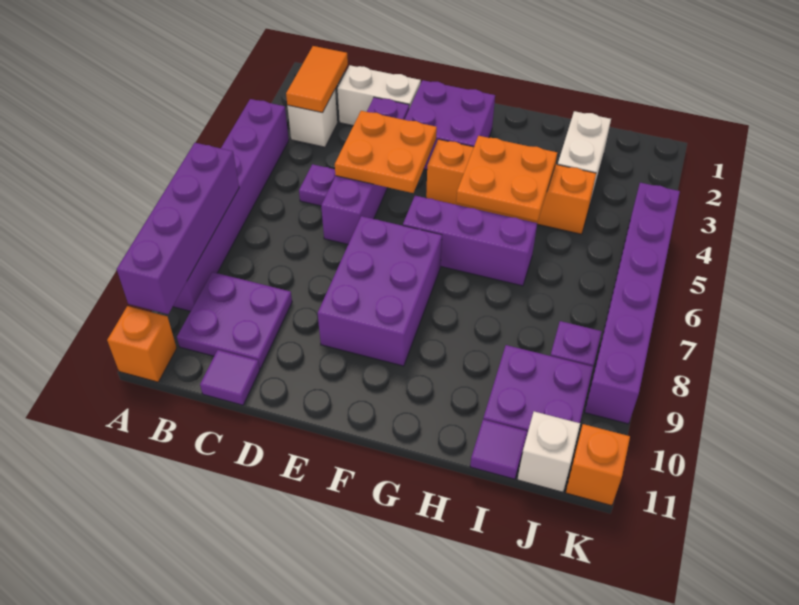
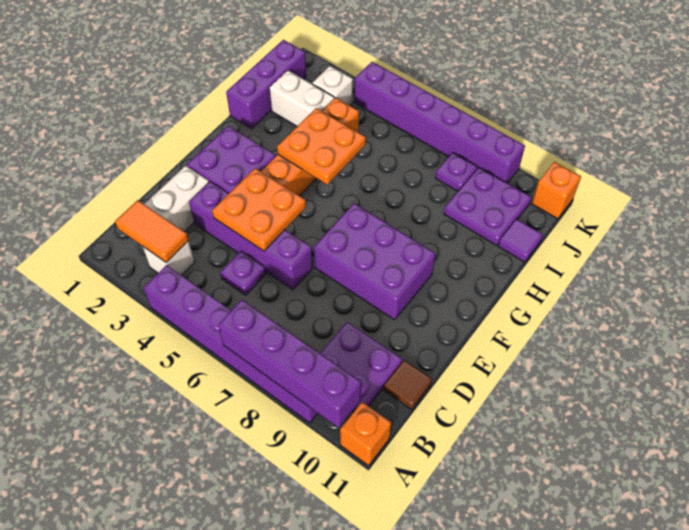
purple tile C11 level 1 -> brown tile C11 level 1
purple brick F6:H6 level 1 -> purple brick H1:J1 level 1
white brick J11 level 1 -> white brick J3 level 1

